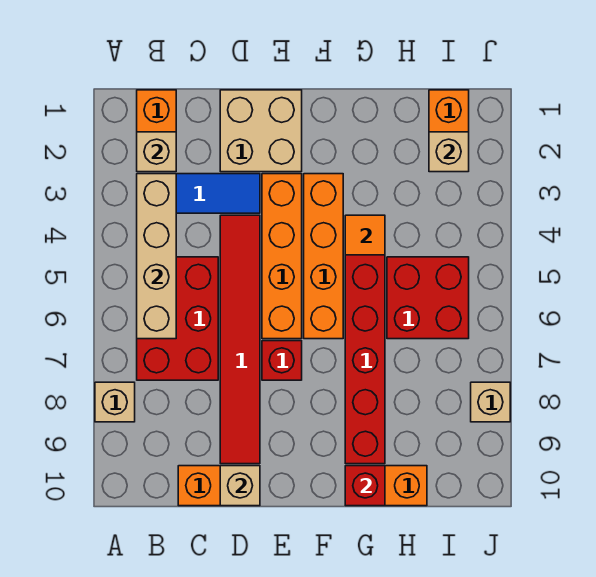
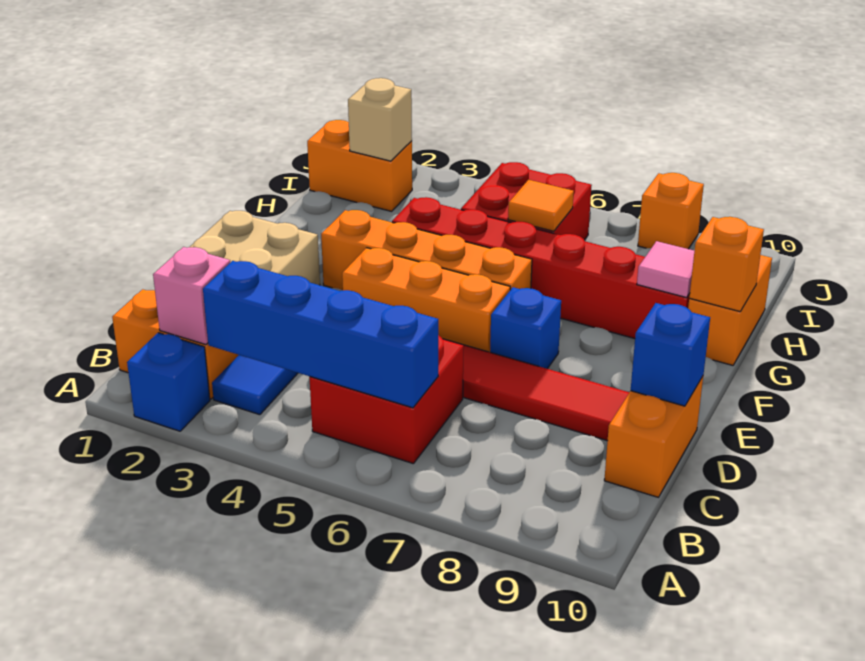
none -> blue brick A2 level 1
tan brick A8 level 1 -> none
tan brick B2 level 2 -> pink brick B2 level 2
tan brick B3:B6 level 2 -> blue brick B3:B6 level 2
red brick B5:C7 level 1 -> red brick B5:C6 level 1
tan brick D10 level 2 -> blue brick D10 level 2
orange brick E3:E6 level 1 -> orange brick E4:E6 level 1
red brick E7 level 1 -> blue brick E7 level 1
orange tile G4 level 2 -> orange tile H6 level 2
none -> pink tile G9 level 2
red brick G10 level 2 -> orange brick G10 level 2
tan brick J8 level 1 -> orange brick J8 level 1

